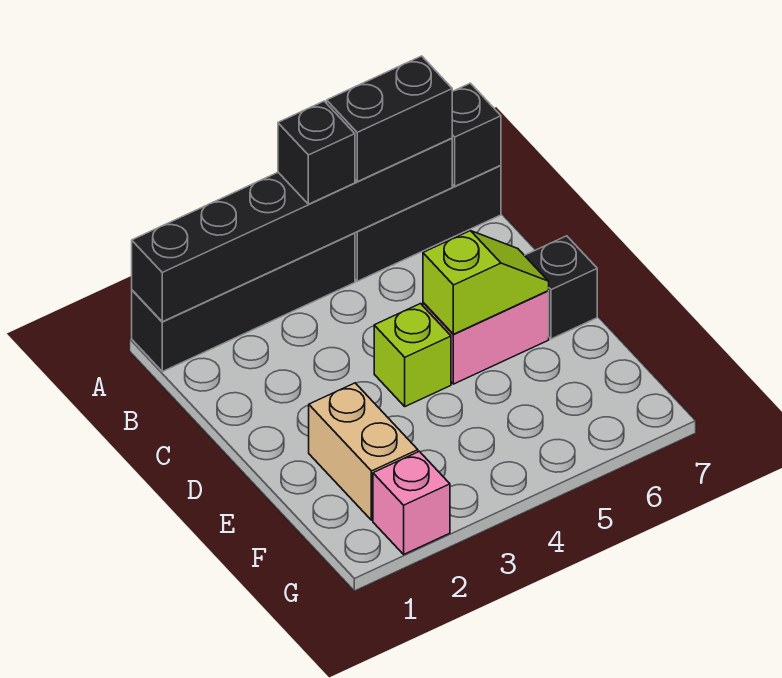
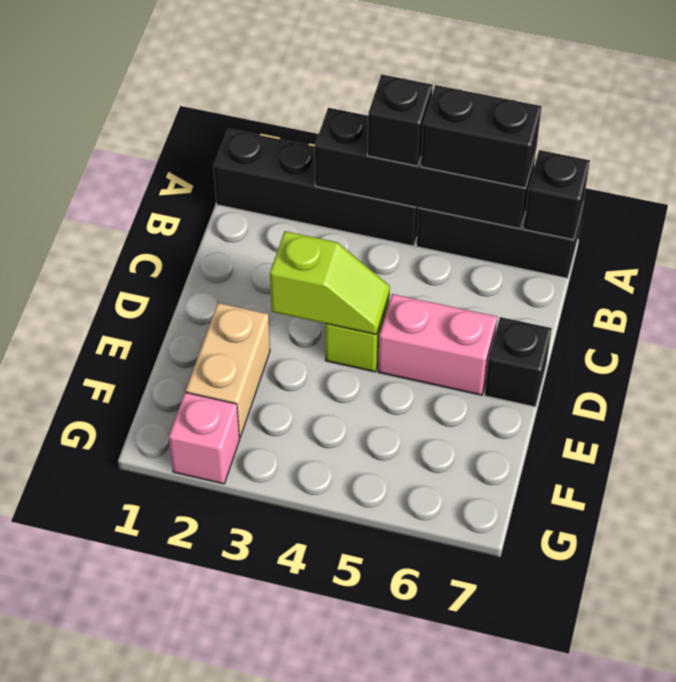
black brick A1:A6 level 2 -> black brick A3:A6 level 2
lime slope D5:D6 level 2 top 5 -> lime slope D3:D4 level 2 top 3

